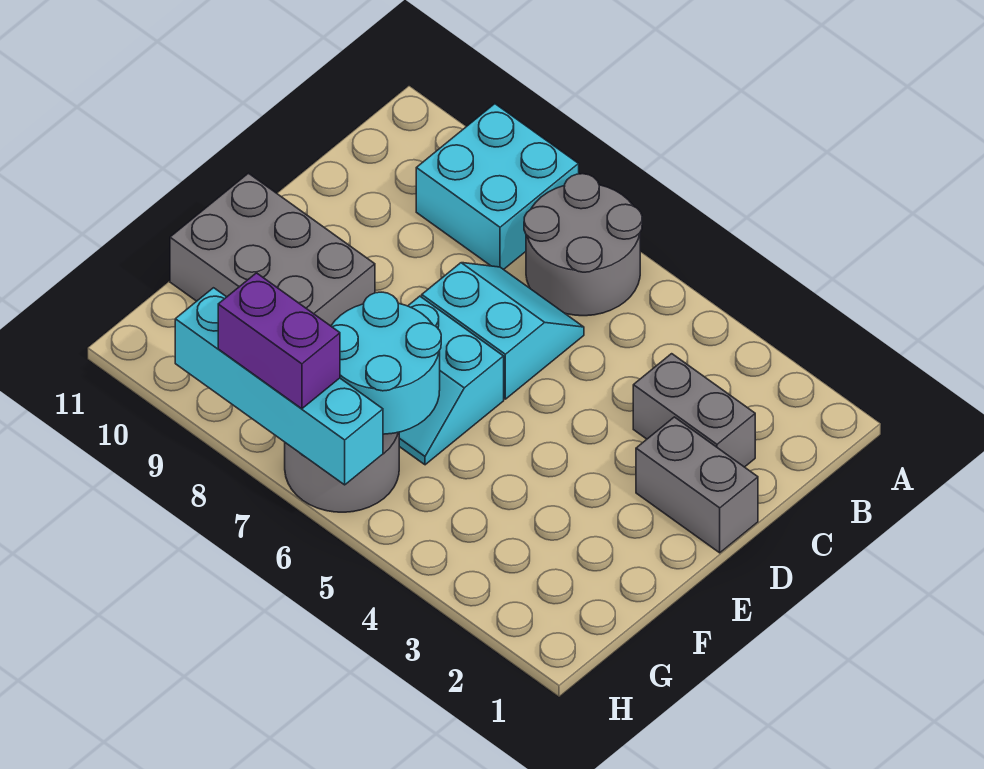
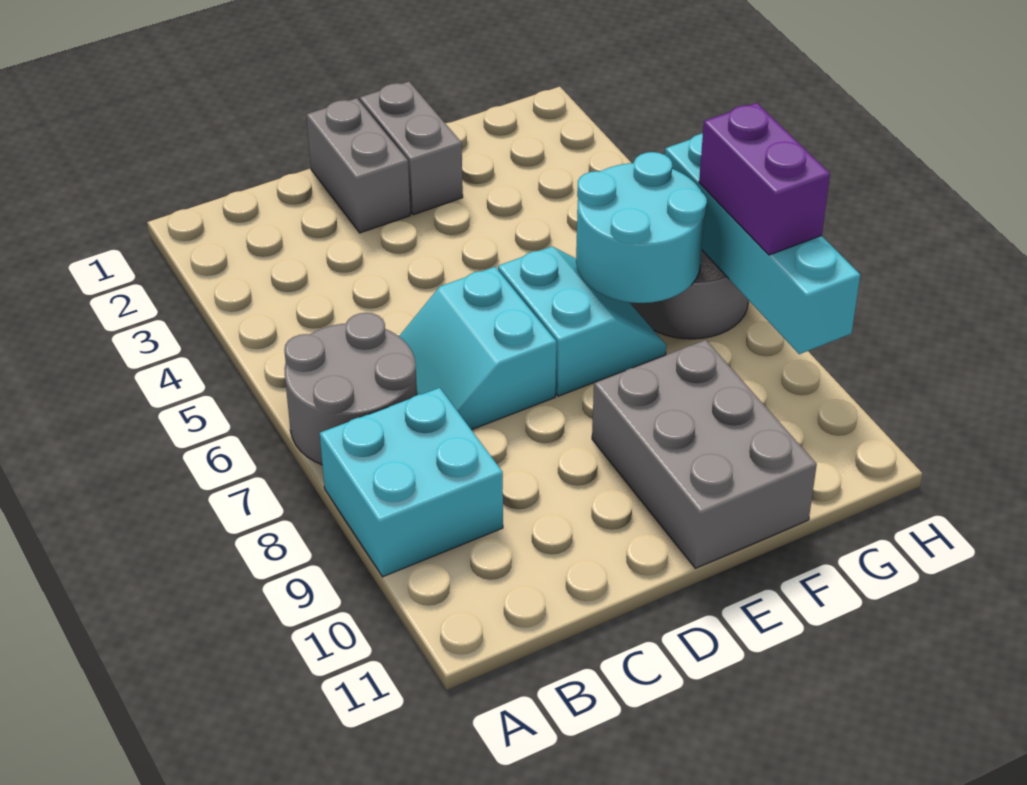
grey brick C2:C3 level 1 -> grey brick E1:E2 level 1

